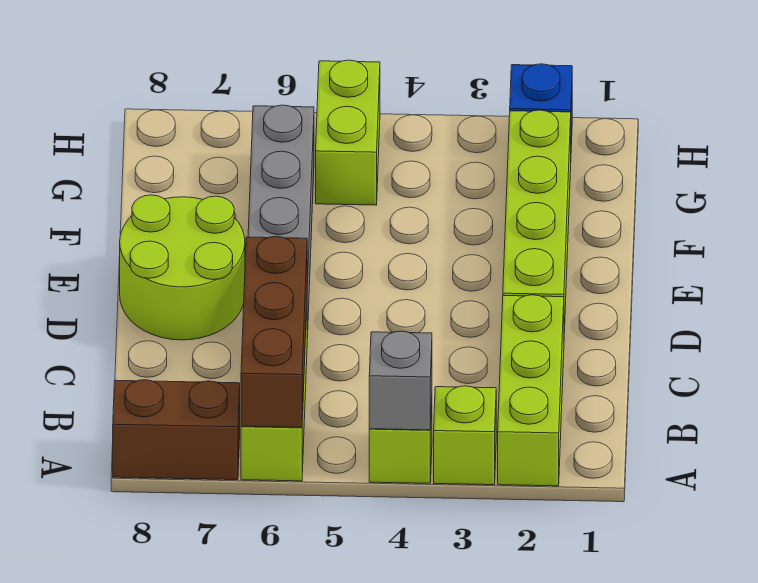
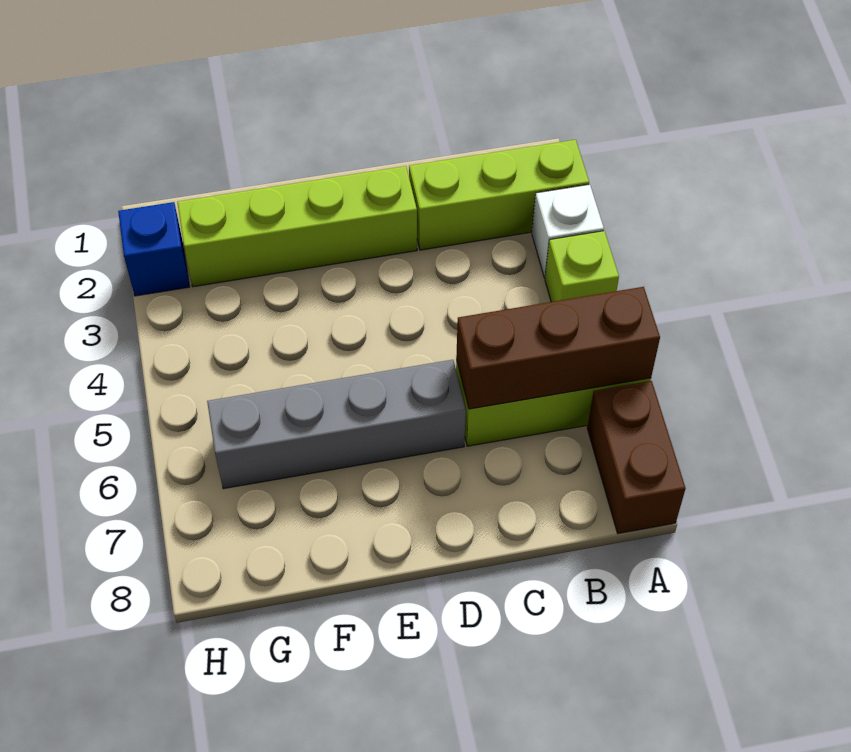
lime brick A3 level 1 -> white brick A3 level 1
grey brick A4 level 2 -> none
lime round brick D7:E8 level 1 -> none
lime brick G5:H5 level 1 -> none

